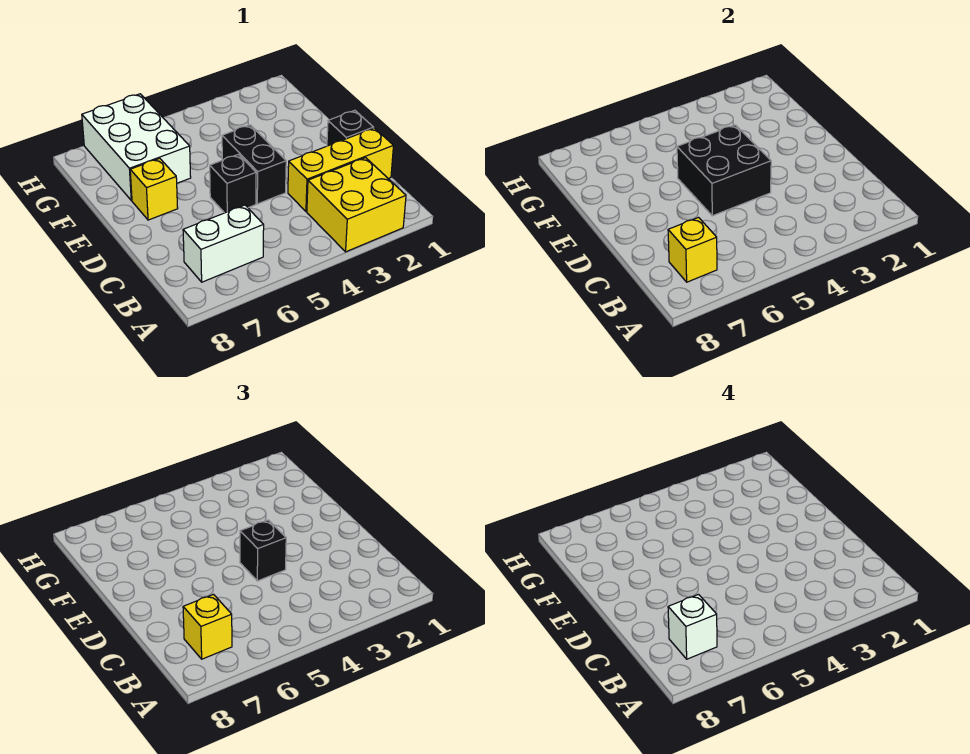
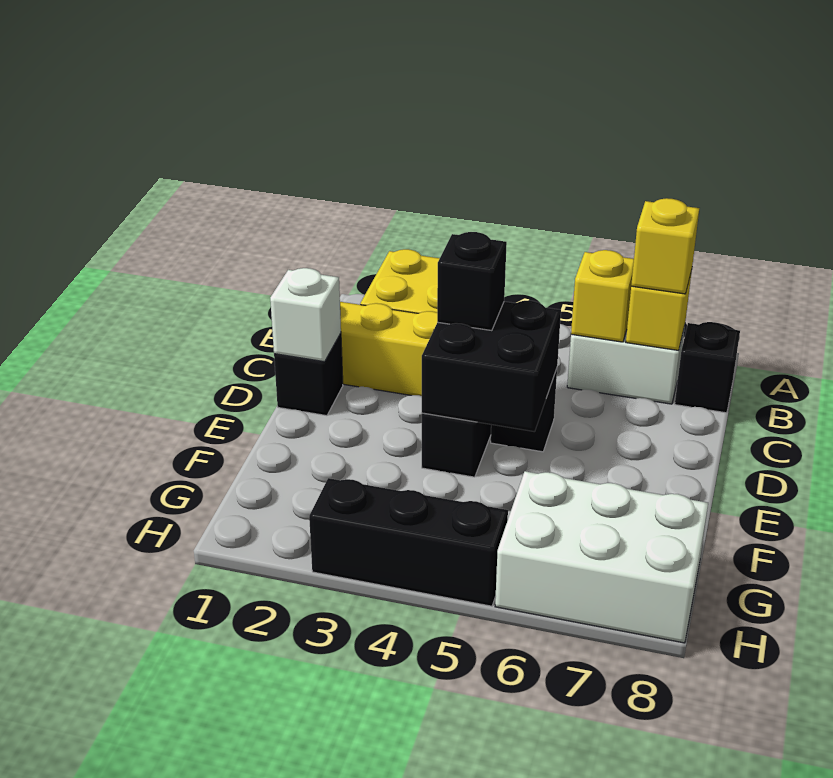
white brick B7 level 4 -> white brick D1 level 2
none -> black brick B8 level 1
yellow brick E7 level 1 -> yellow brick B6 level 2
white brick F6:H7 level 1 -> white brick G6:H8 level 1
none -> black brick H3:H5 level 1

